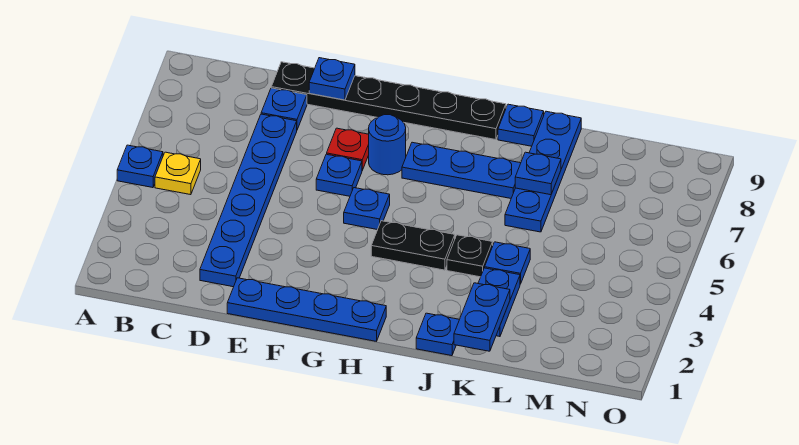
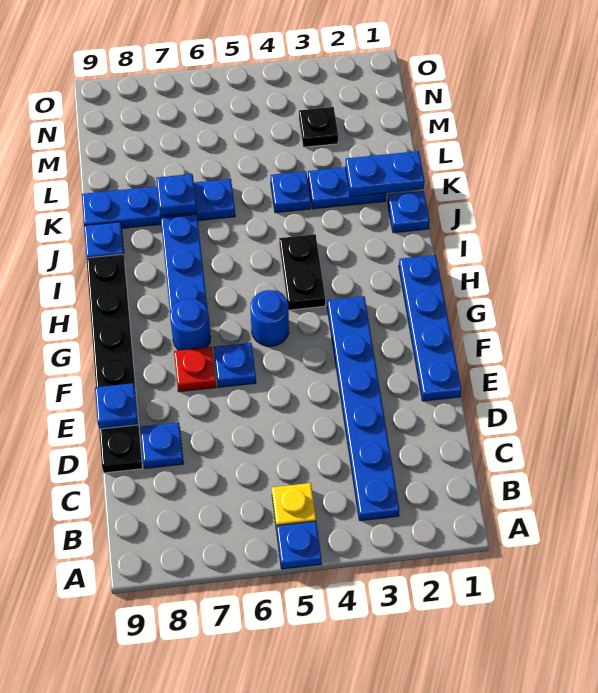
blue plate D2:D7 level 1 -> blue plate B3:G3 level 1
blue plate G5 level 1 -> blue round brick G5 level 1
black plate J4 level 1 -> black plate M3 level 1

